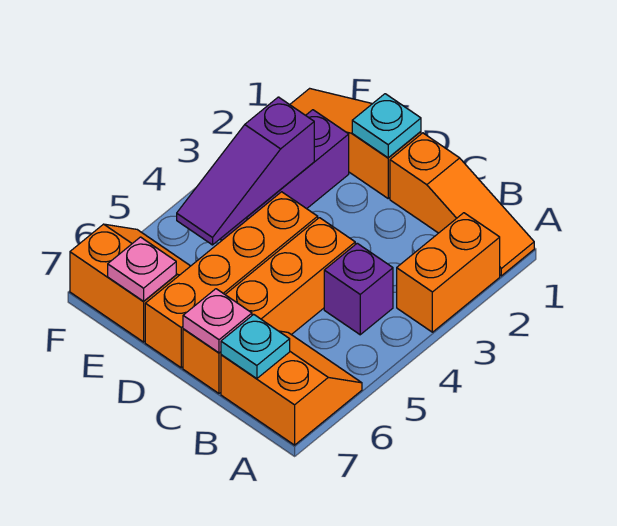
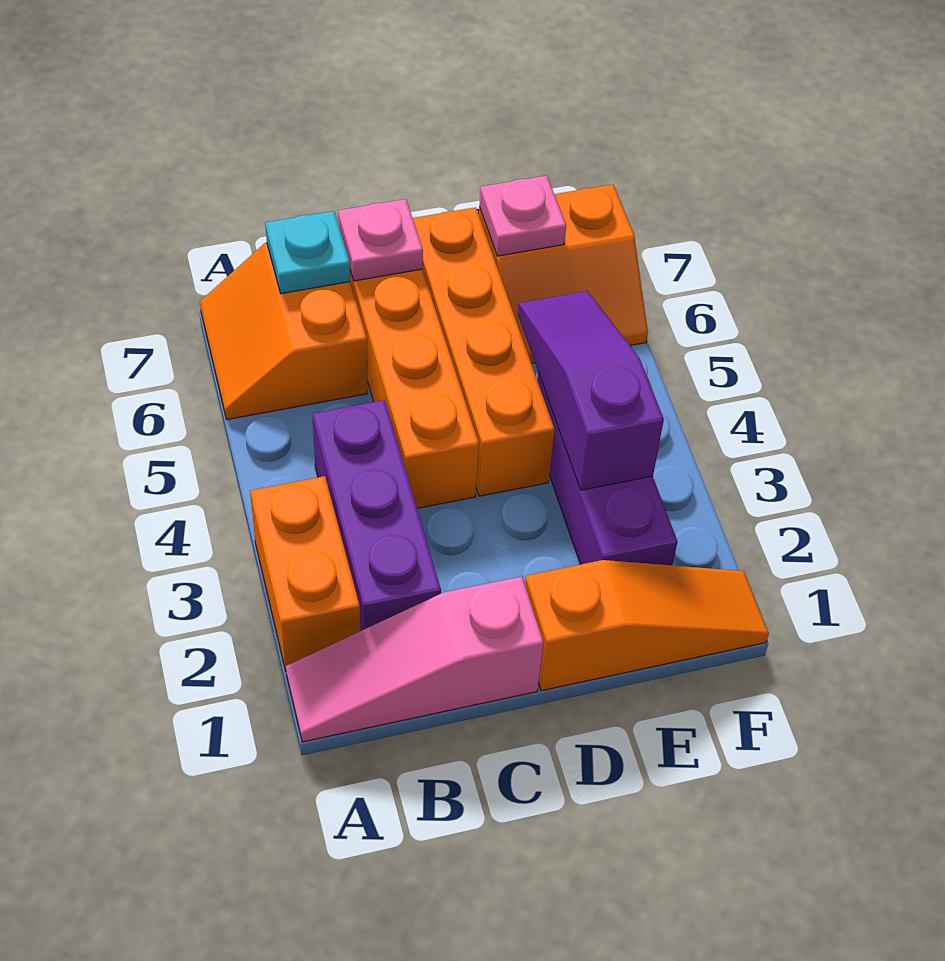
orange slope A1:C1 level 1 top C -> pink slope A1:C1 level 1 top C
orange slope A6:B7 level 1 top 7 -> orange slope A6:B7 level 1 top B
purple brick B4 level 1 -> purple brick B2:B4 level 1
cyan plate D1 level 2 -> none

